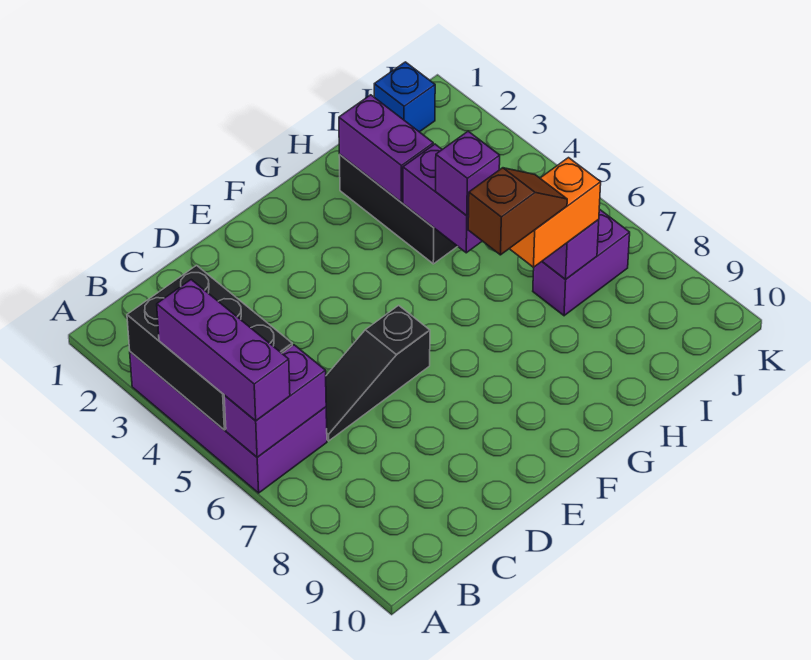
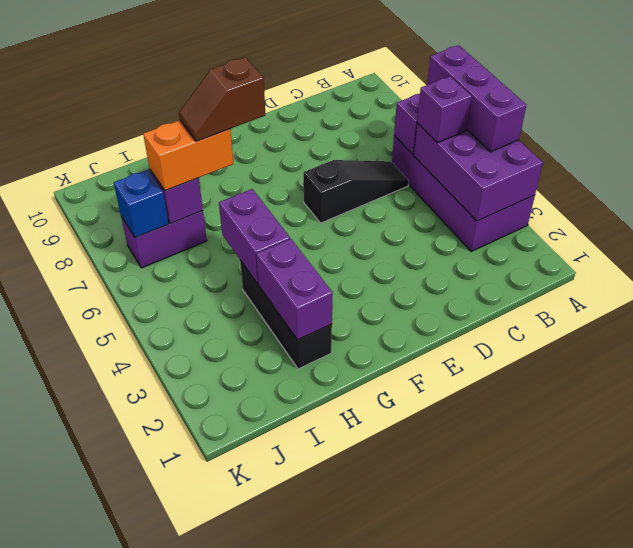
black brick A3:B5 level 2 -> purple brick A3:B5 level 2
purple brick H5 level 3 -> purple brick B5 level 3
blue brick J1 level 1 -> blue brick J7 level 2

